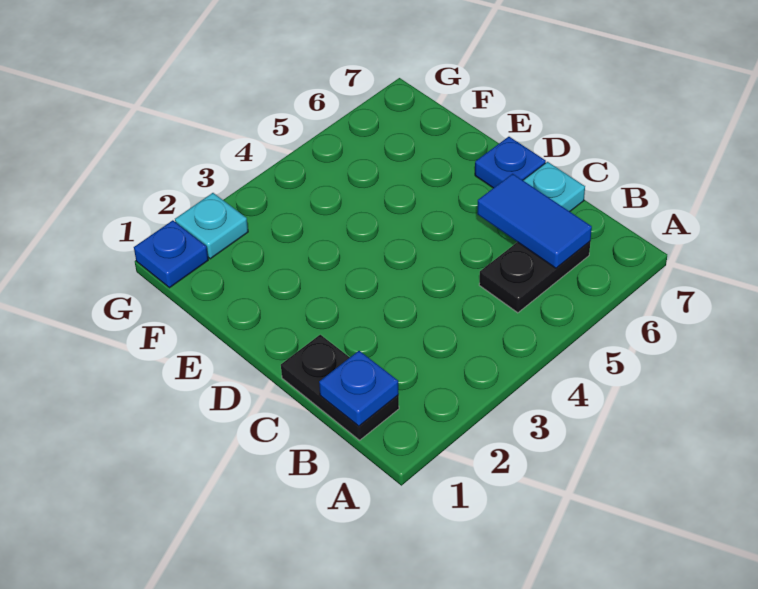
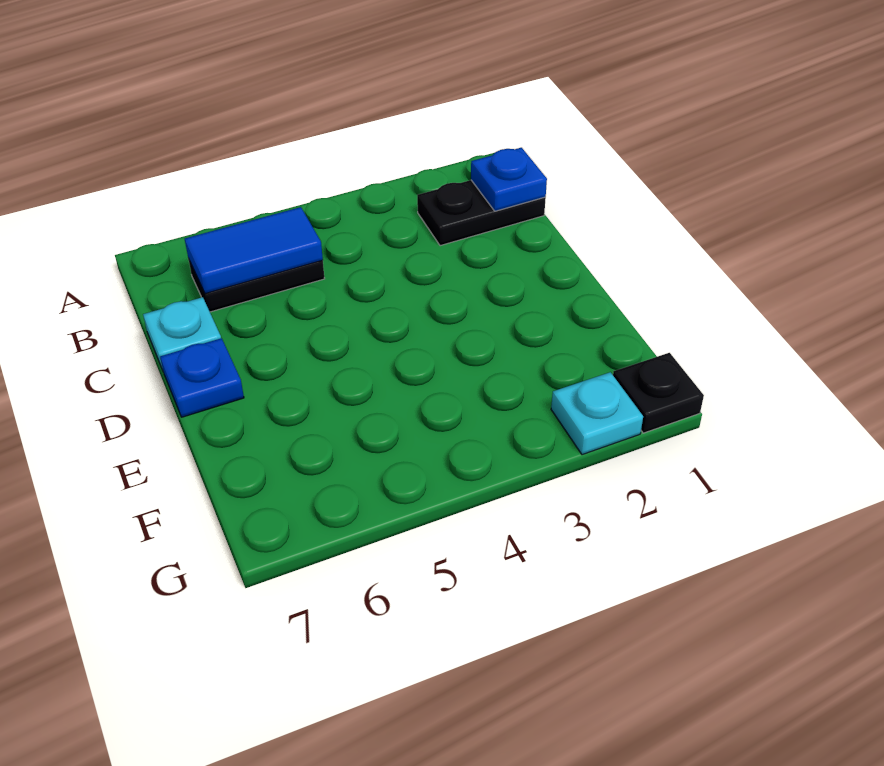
black plate B1:C1 level 1 -> black plate B1:B2 level 1
blue tile B6:C6 level 2 -> blue tile B5:B6 level 2
blue plate G1 level 1 -> black plate G1 level 1

